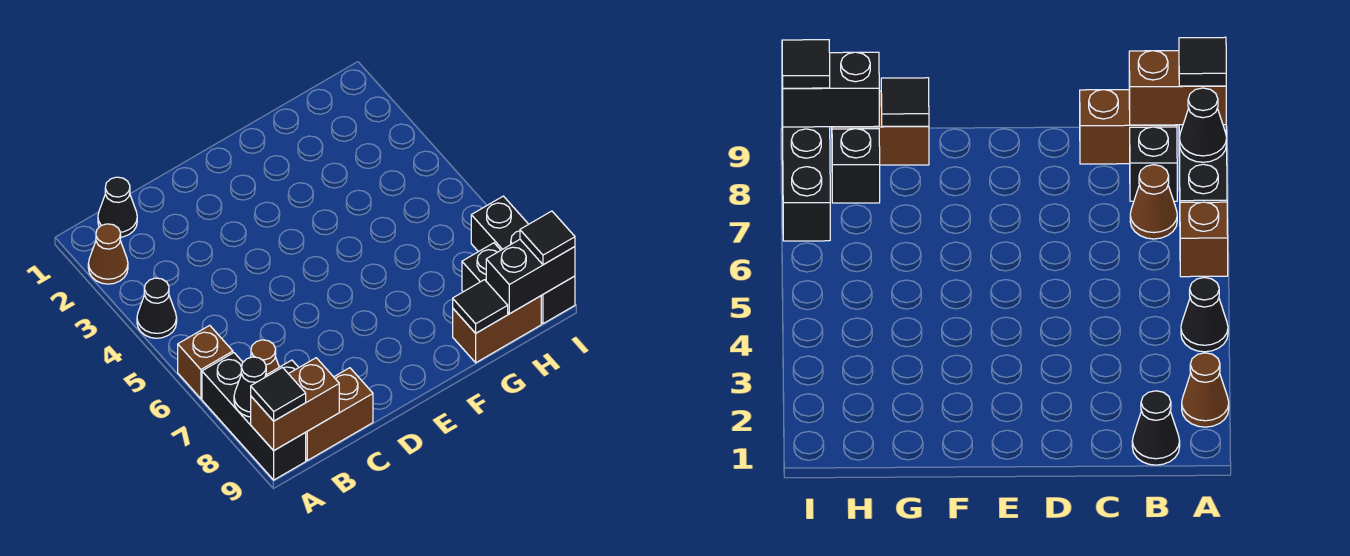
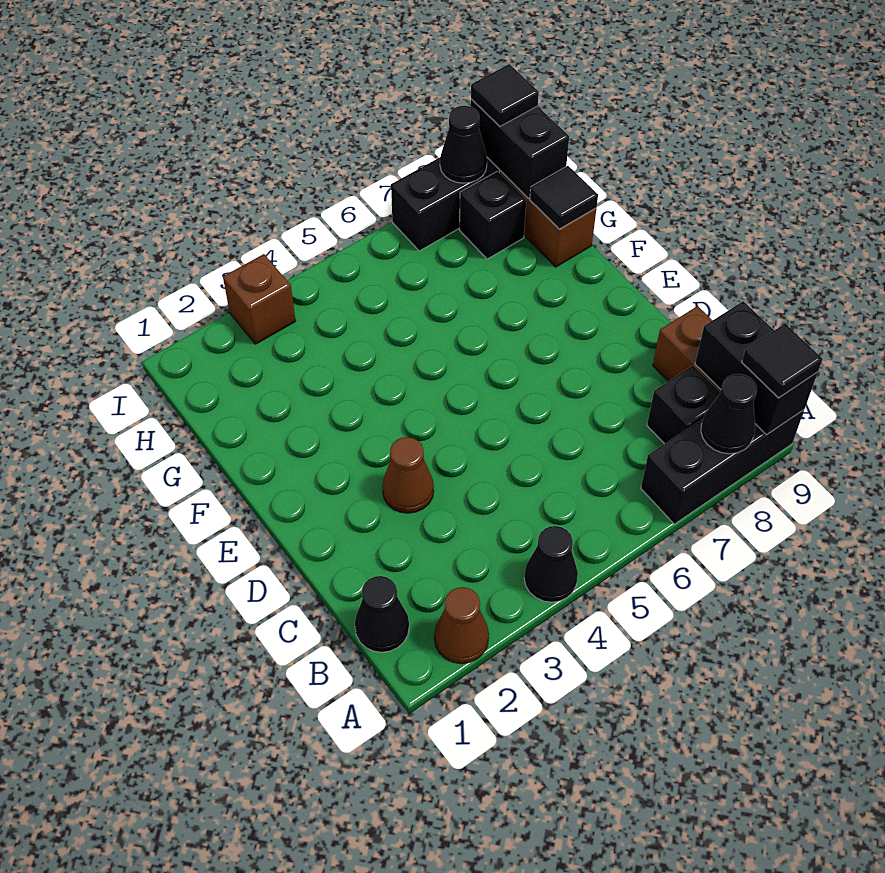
brown brick A6 level 1 -> brown brick I3 level 1
brown brick A9:B9 level 2 -> black brick A9:B9 level 2
brown cone B7 level 1 -> brown cone D3 level 1
none -> black cone I8 level 2

